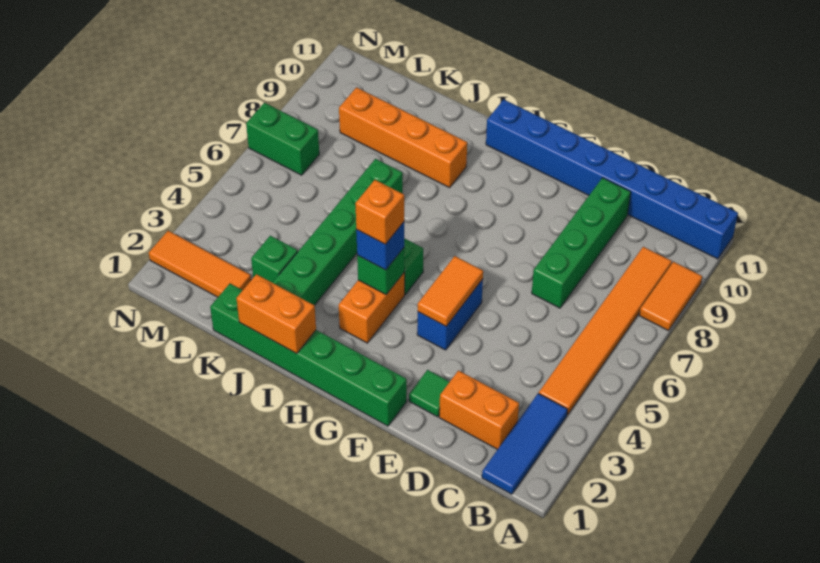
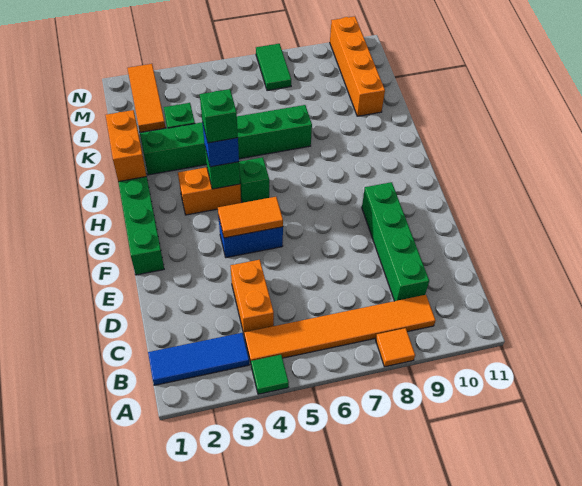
orange tile A8:A9 level 1 -> orange tile A8 level 1
blue brick A11:H11 level 1 -> none
orange brick C2:D2 level 1 -> orange brick C4:D4 level 1
green brick D7:D10 level 1 -> green brick C9:F9 level 1
green tile E2 level 1 -> green tile A4 level 1
orange brick H4 level 4 -> green brick H4 level 4
orange brick I9:L9 level 1 -> orange brick K10:N10 level 1
green brick M7:N7 level 1 -> green tile M7:N7 level 1

